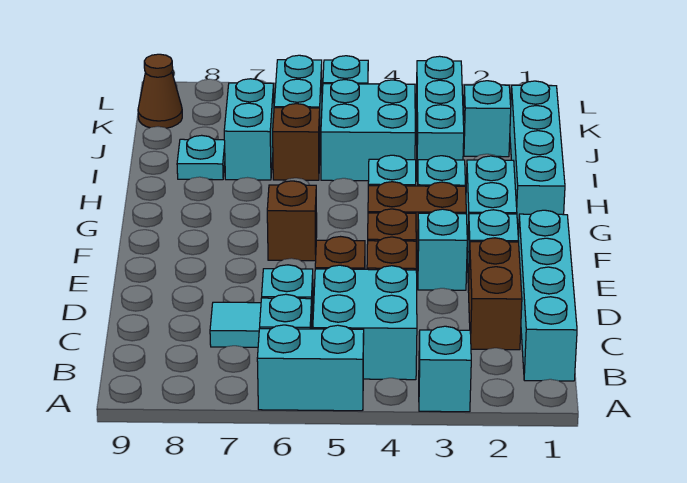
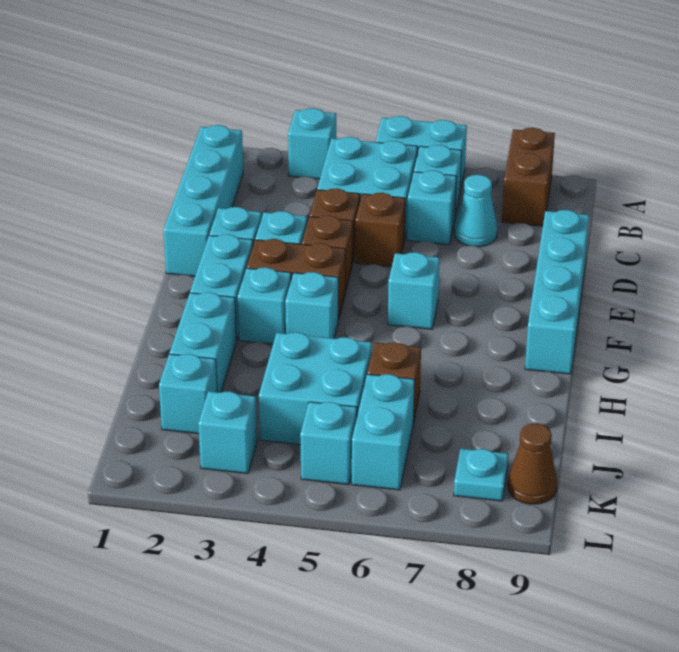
brown brick C2:D2 level 1 -> brown brick A8:B8 level 1
cyan tile C7 level 1 -> cyan cone C7 level 1
brown brick F6 level 1 -> cyan brick F6 level 1
cyan brick G1:J1 level 1 -> cyan brick D9:G9 level 1
cyan brick I3:K3 level 1 -> cyan brick K3 level 1
cyan brick I7:J7 level 1 -> cyan brick H2:I2 level 1
cyan plate I8 level 1 -> cyan plate K8 level 1

